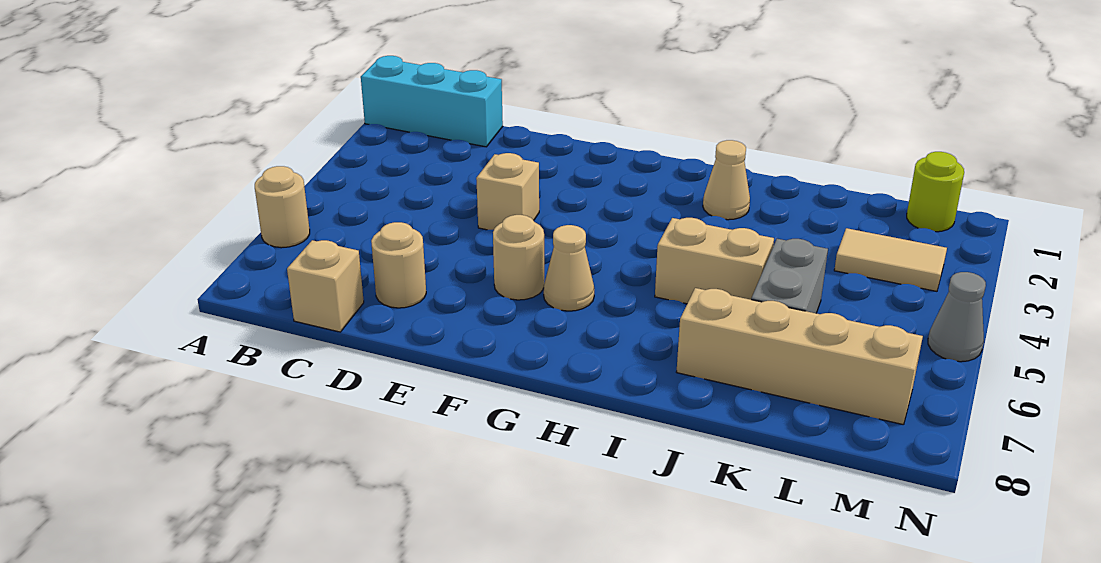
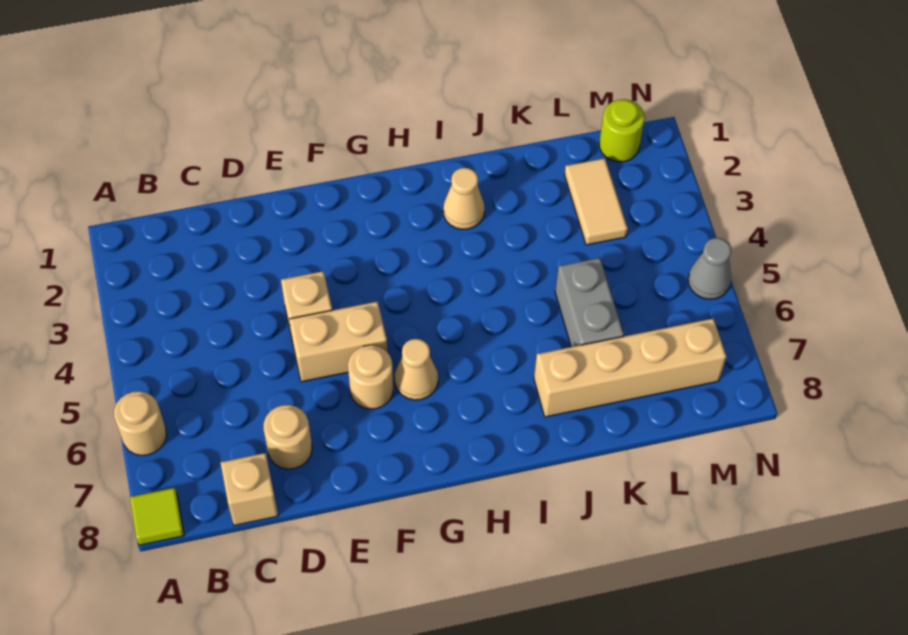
cyan brick A1:C1 level 1 -> none
none -> lime tile A8 level 1
tan brick I5:J5 level 1 -> tan brick E5:F5 level 1
tan tile L3:M3 level 1 -> tan tile L2:L3 level 1

